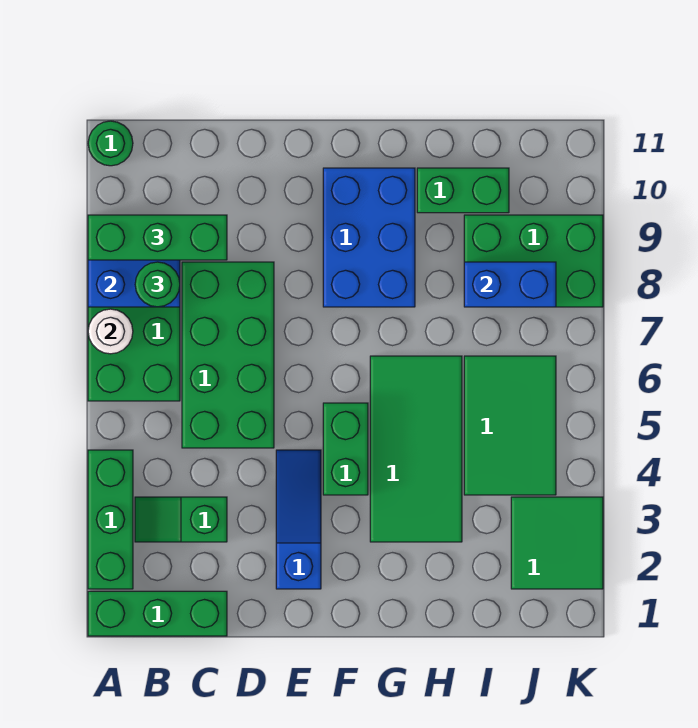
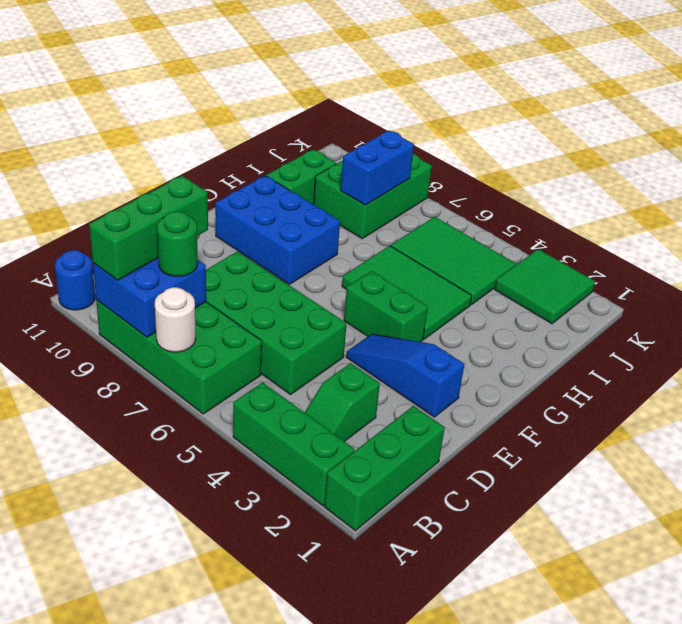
green round brick A11 level 1 -> blue round brick A11 level 1
green tile G3:H6 level 1 -> green tile G4:H6 level 1

